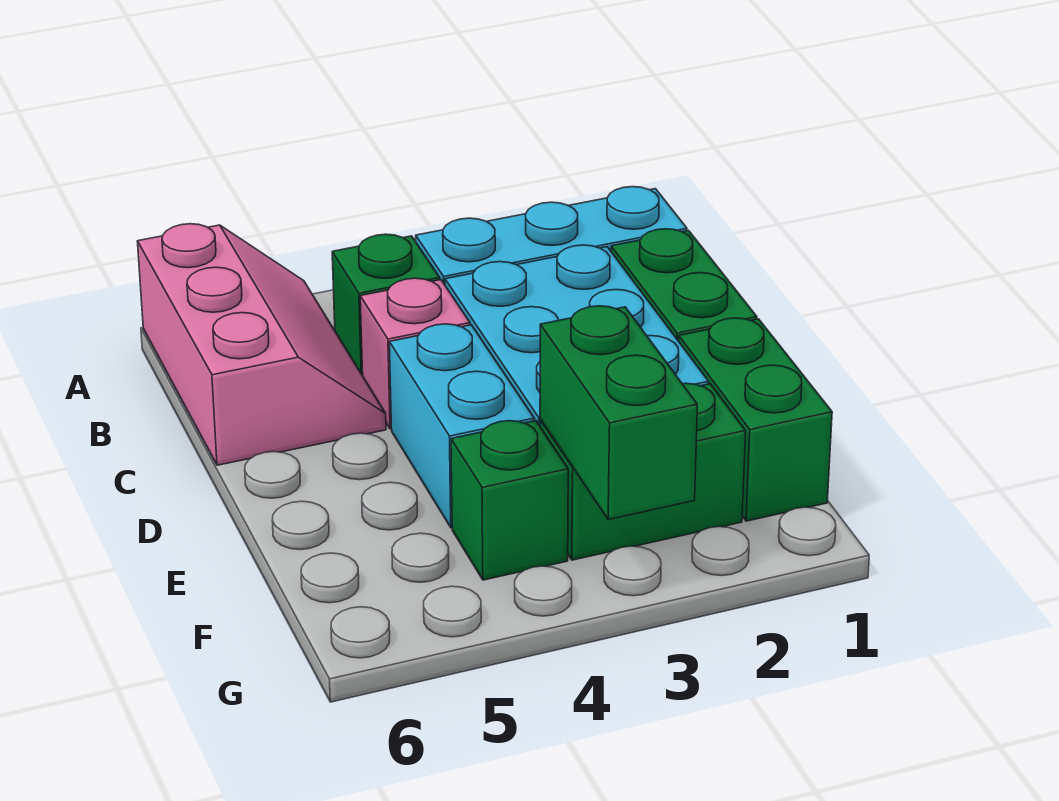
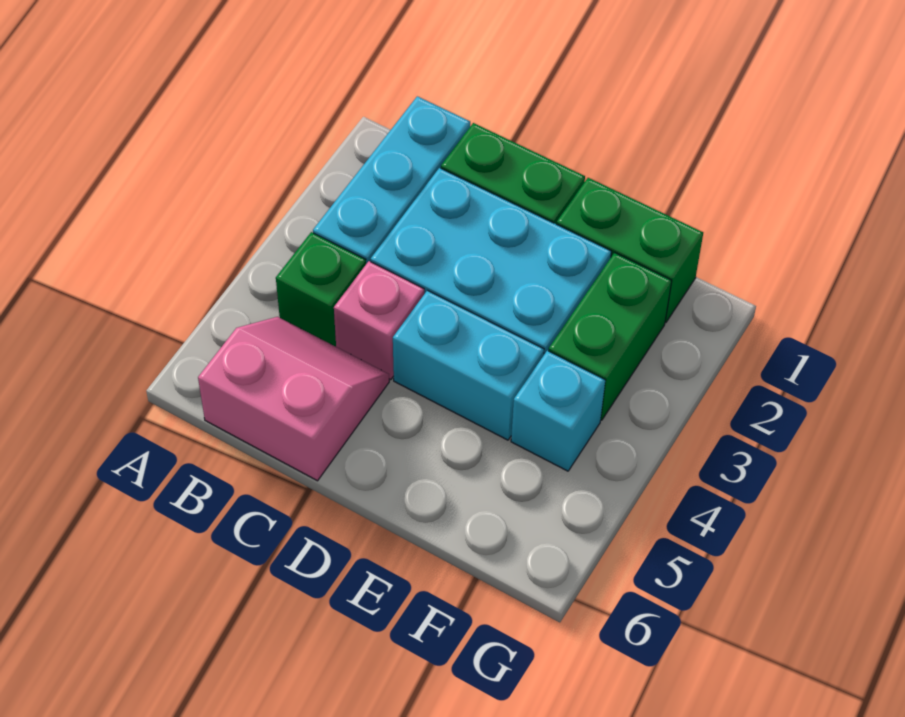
pink slope A5:C6 level 1 top 6 -> pink slope B5:C6 level 1 top 6
green brick F3:G3 level 2 -> none
green brick F4 level 1 -> cyan brick F4 level 1

